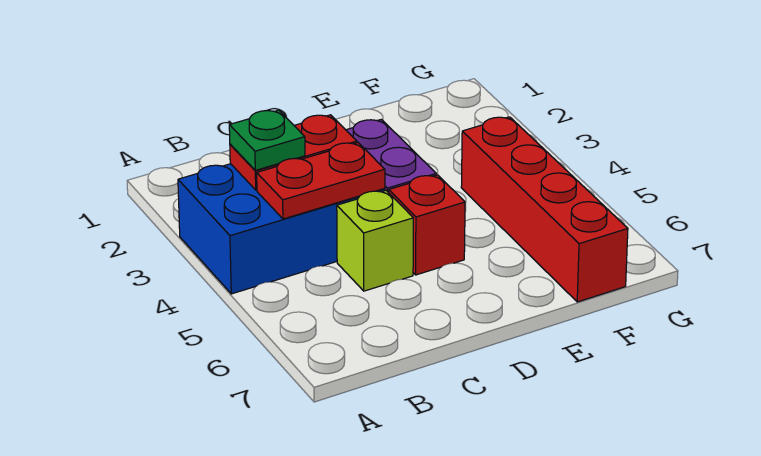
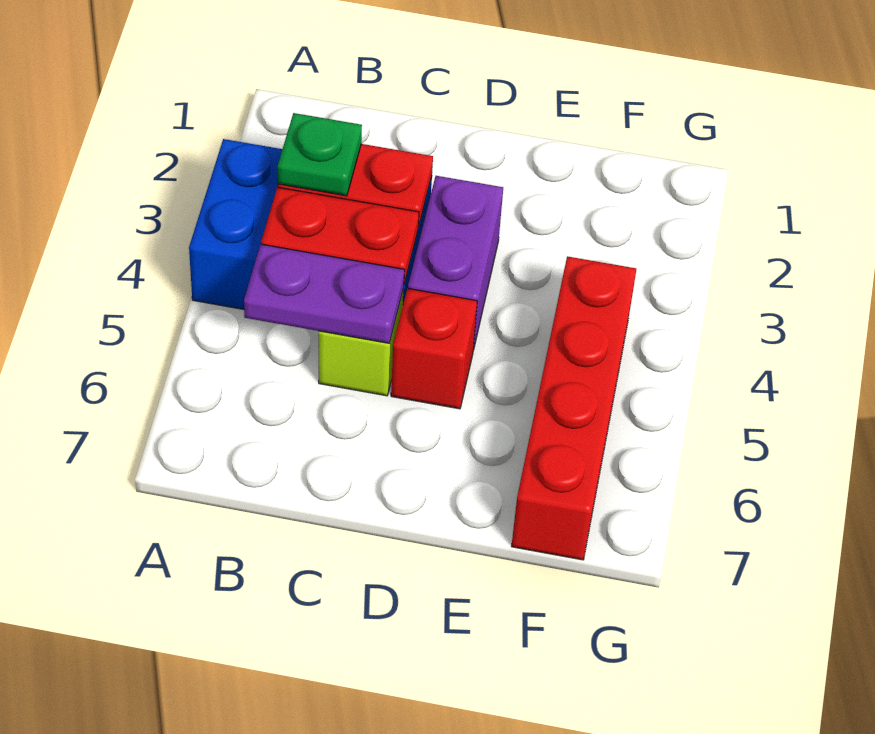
none -> purple plate B5:C5 level 2

